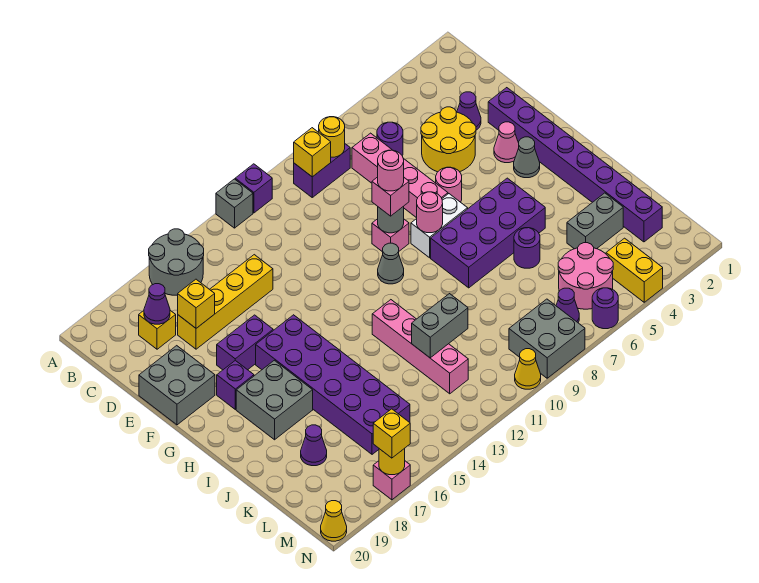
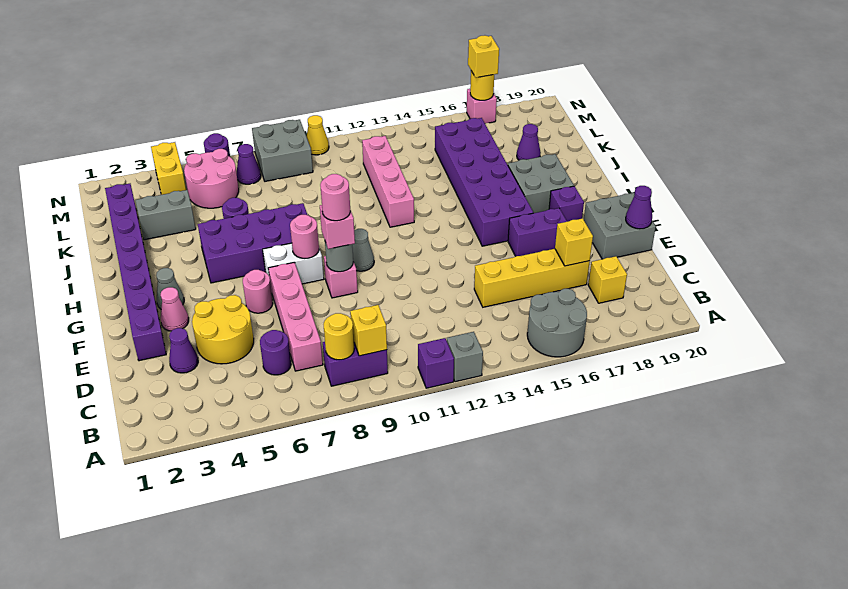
purple cone C18 level 2 -> purple cone E20 level 2
grey brick K11:K12 level 2 -> none
yellow cone N20 level 1 -> none

